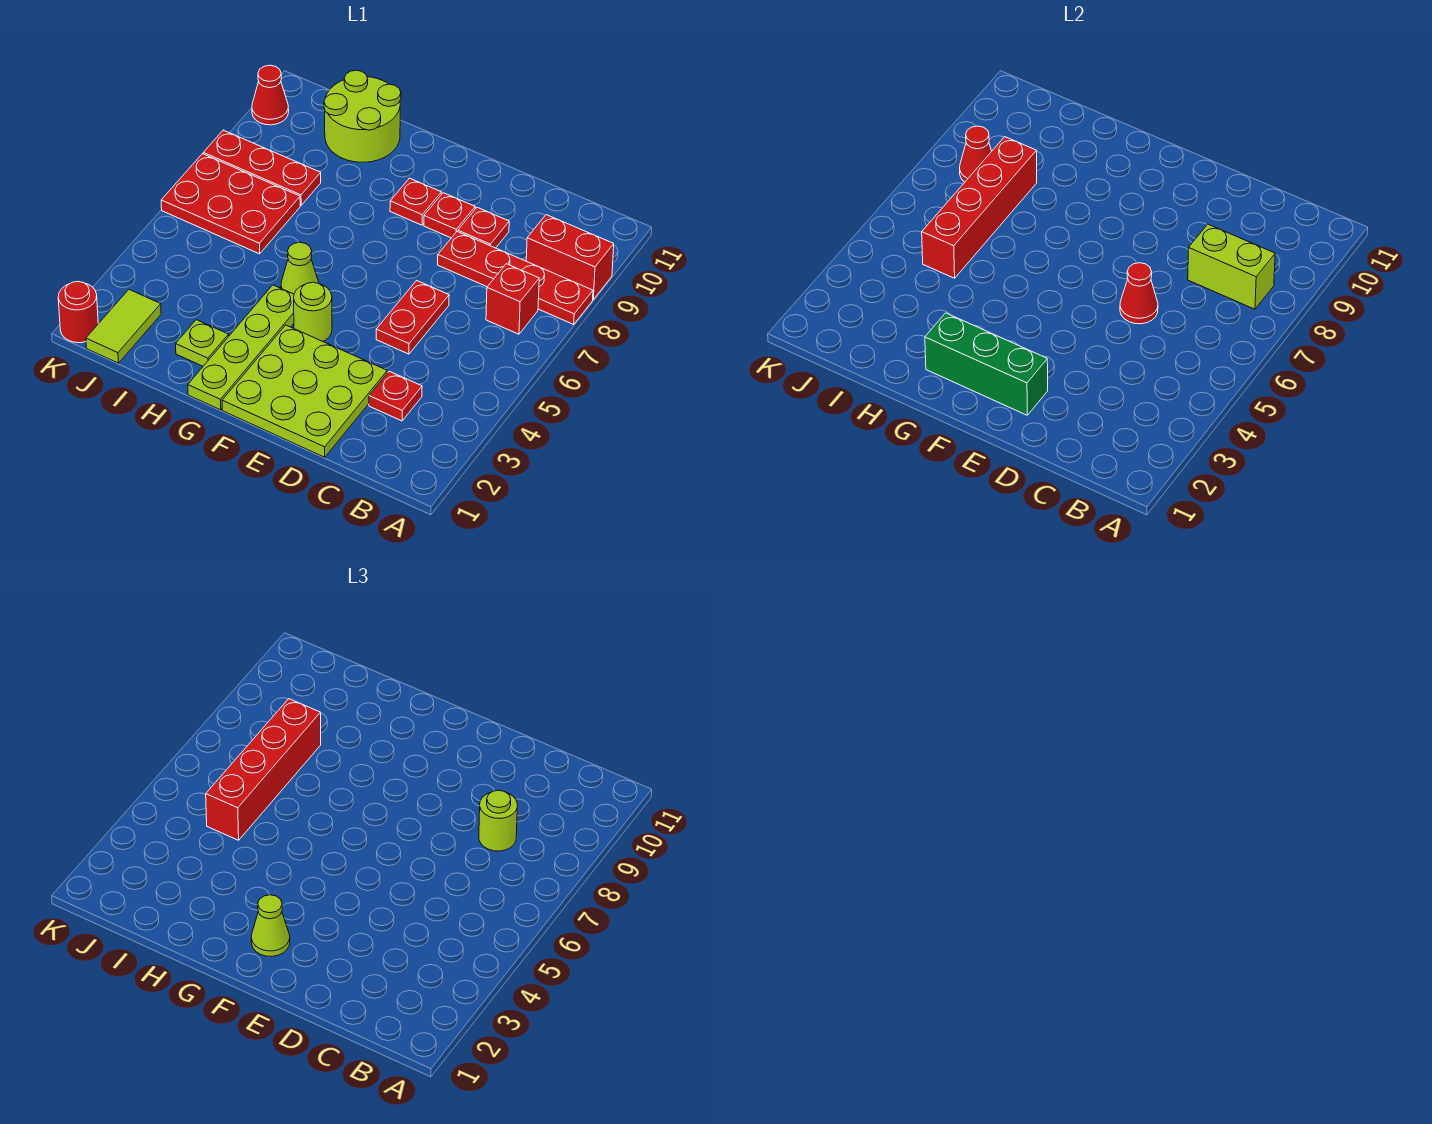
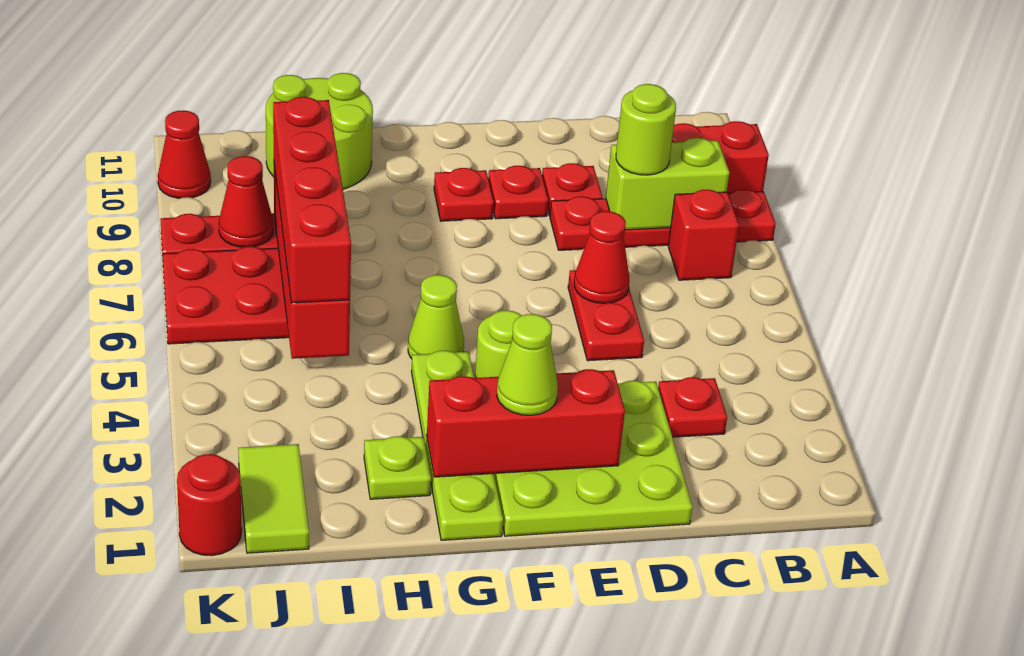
green brick E2:G2 level 2 -> red brick E2:G2 level 2

